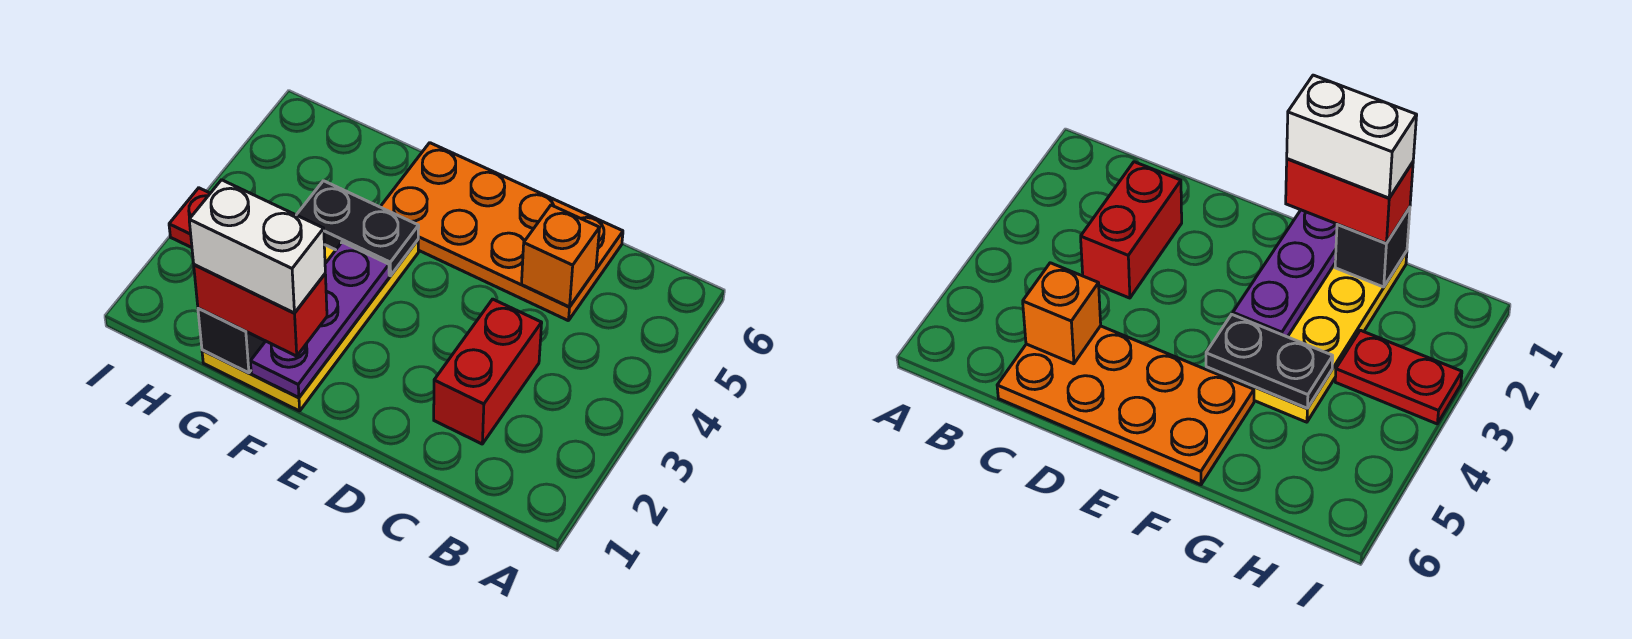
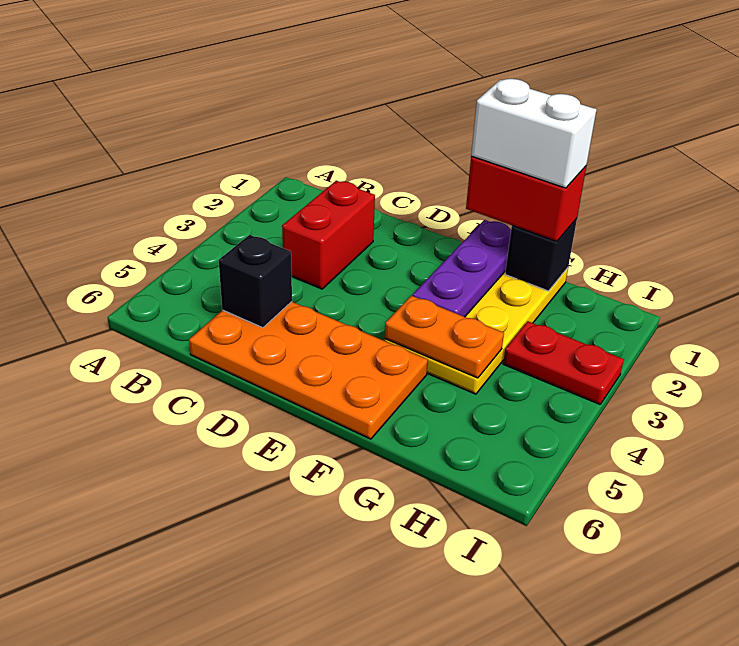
orange brick C5 level 2 -> black brick C5 level 2
black plate F4:G4 level 2 -> orange plate F4:G4 level 2

